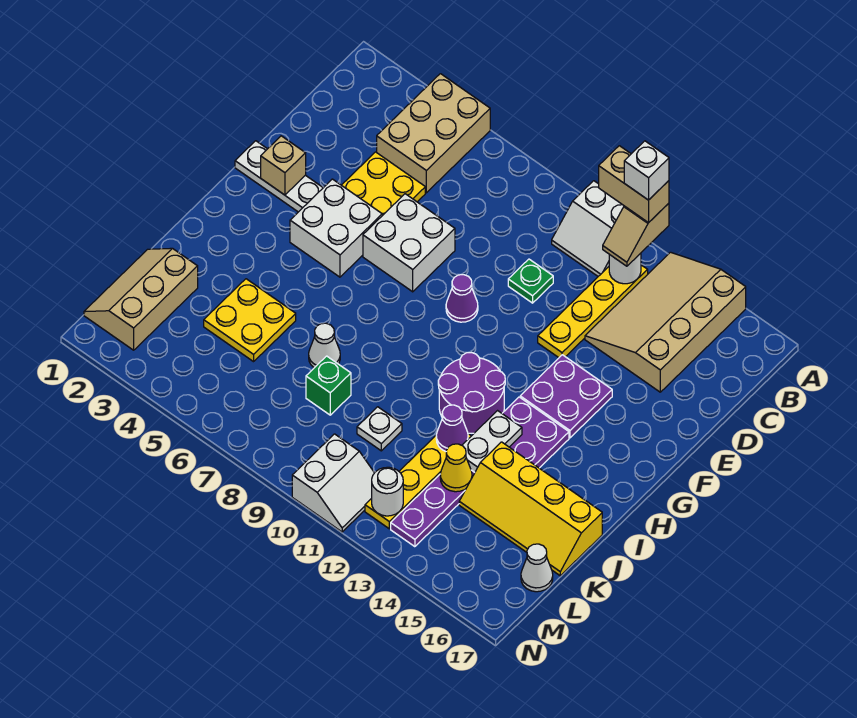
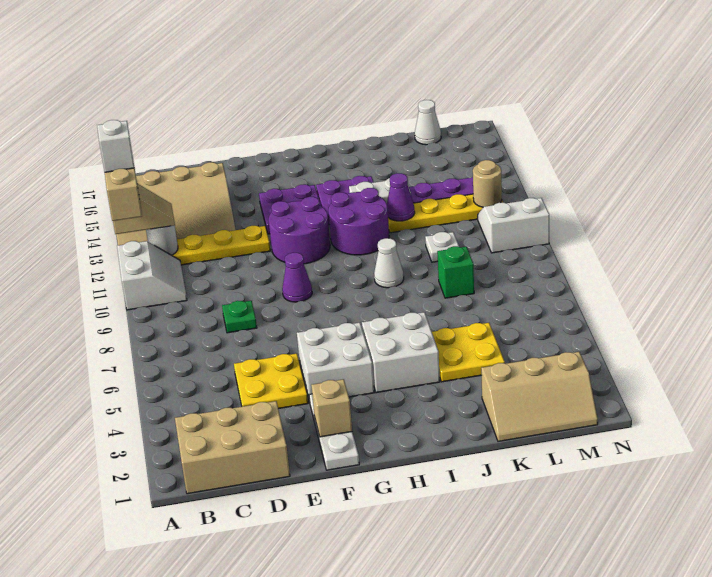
tan brick A4:C5 level 1 -> tan brick B1:D2 level 1
green plate D10 level 1 -> green plate D8 level 1
white brick E6:F7 level 1 -> white brick H4:I5 level 1
none -> purple round brick F11:G12 level 1
white cone J7 level 1 -> white cone I9 level 1
yellow slope J14:K17 level 1 top J -> none
yellow cone K13 level 2 -> none
white round brick M12 level 2 -> tan round brick M12 level 2

